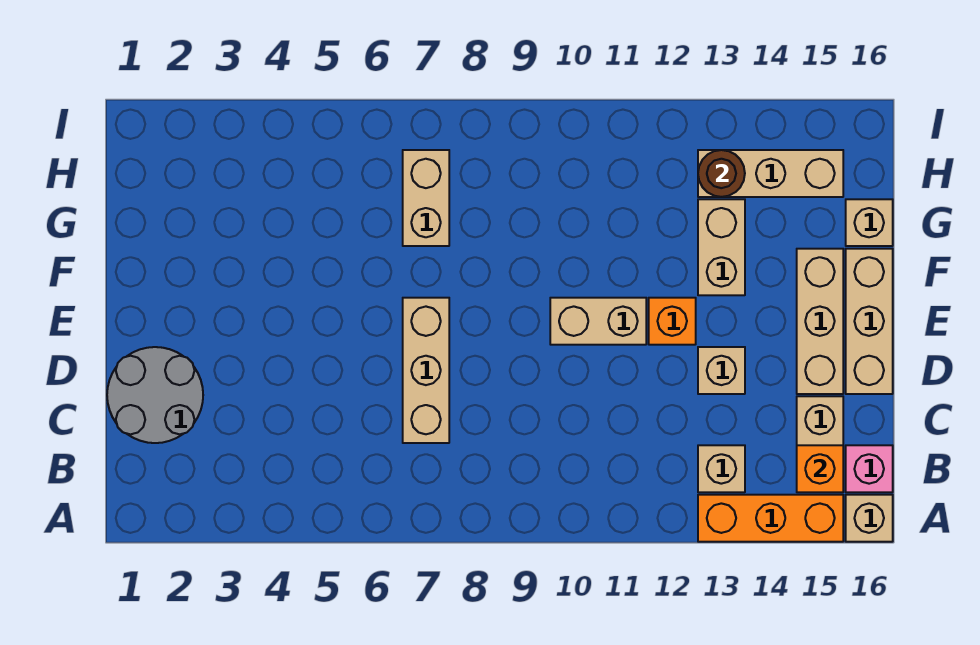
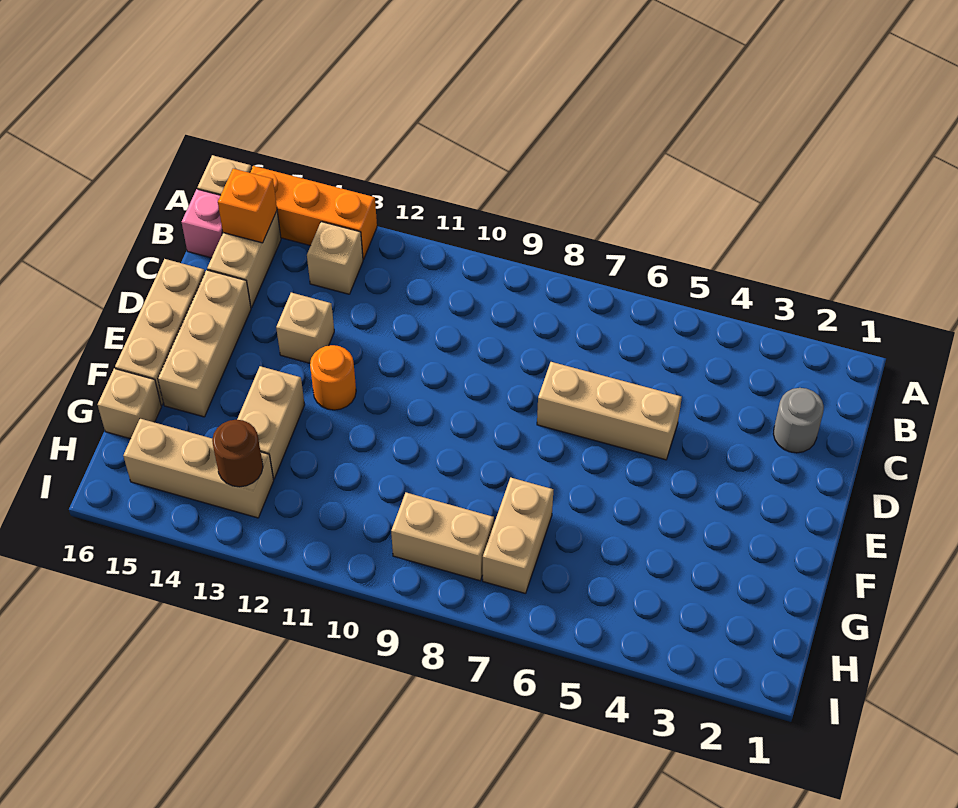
grey round brick C1:D2 level 1 -> grey round brick C2 level 1
tan brick C7:E7 level 1 -> tan brick D5:D7 level 1
tan brick E10:E11 level 1 -> tan brick H8:H9 level 1
orange brick E12 level 1 -> orange round brick E12 level 1

